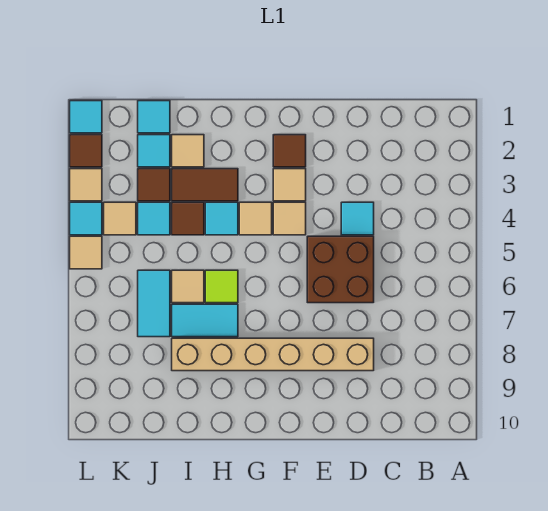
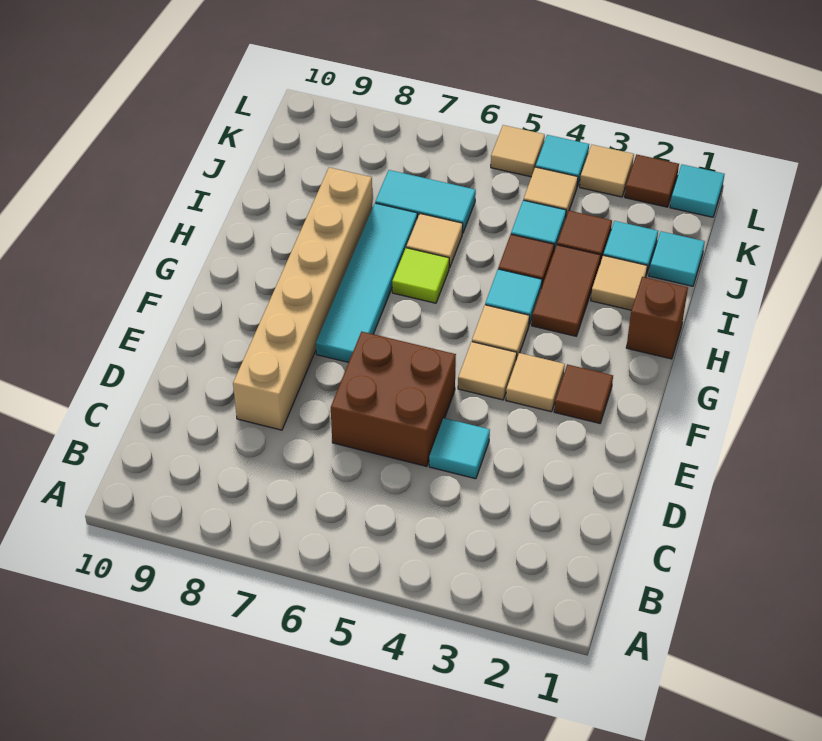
none -> brown brick H1 level 1
cyan tile H7:I7 level 1 -> cyan tile F7:I7 level 1

